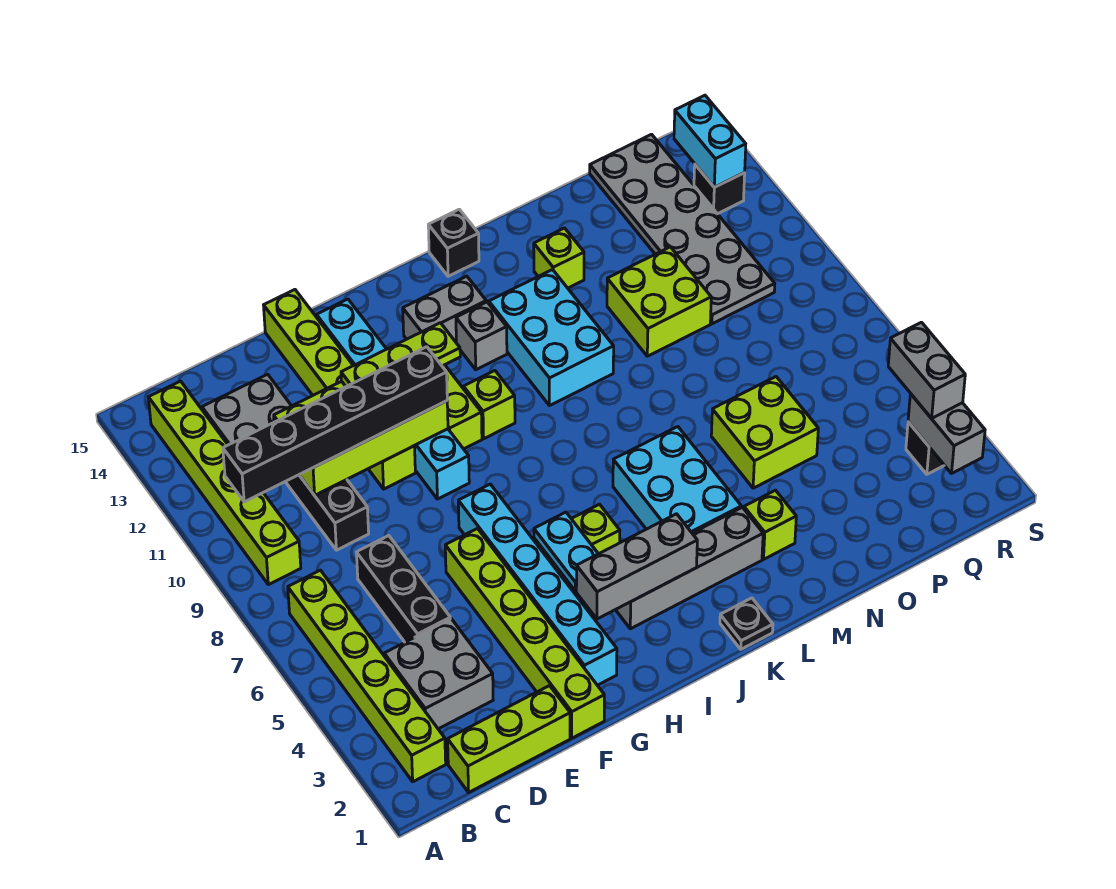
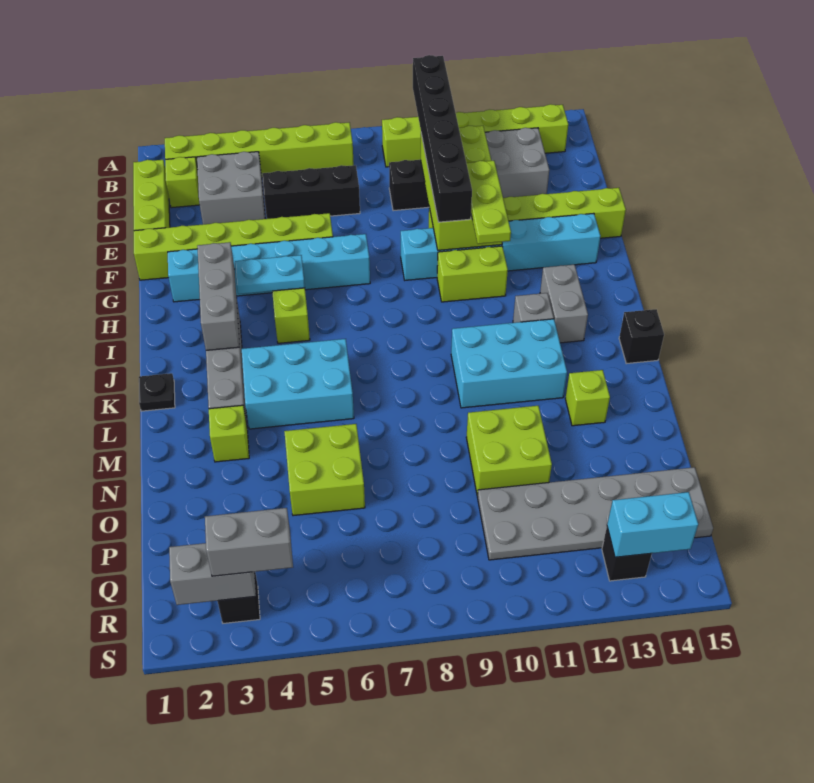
lime brick I10 level 1 -> lime brick C2 level 1

